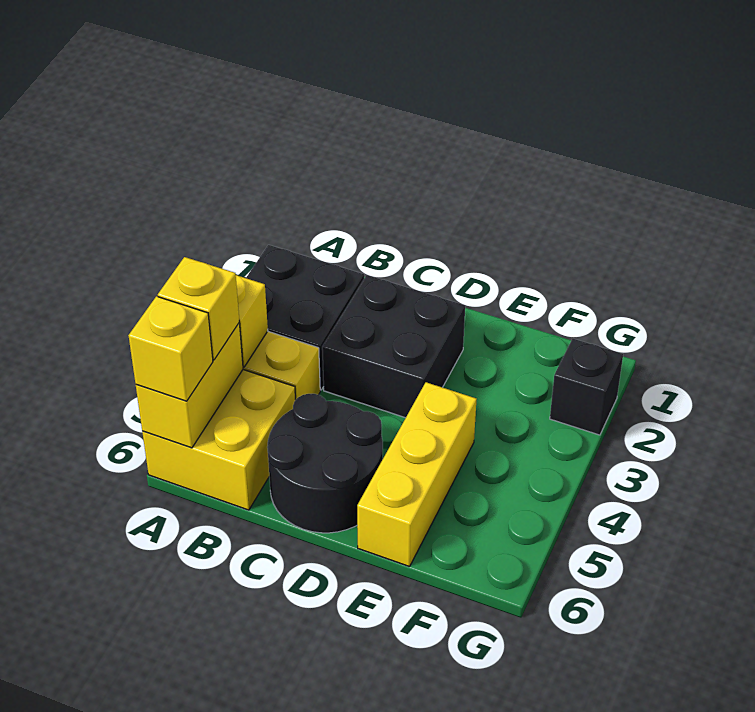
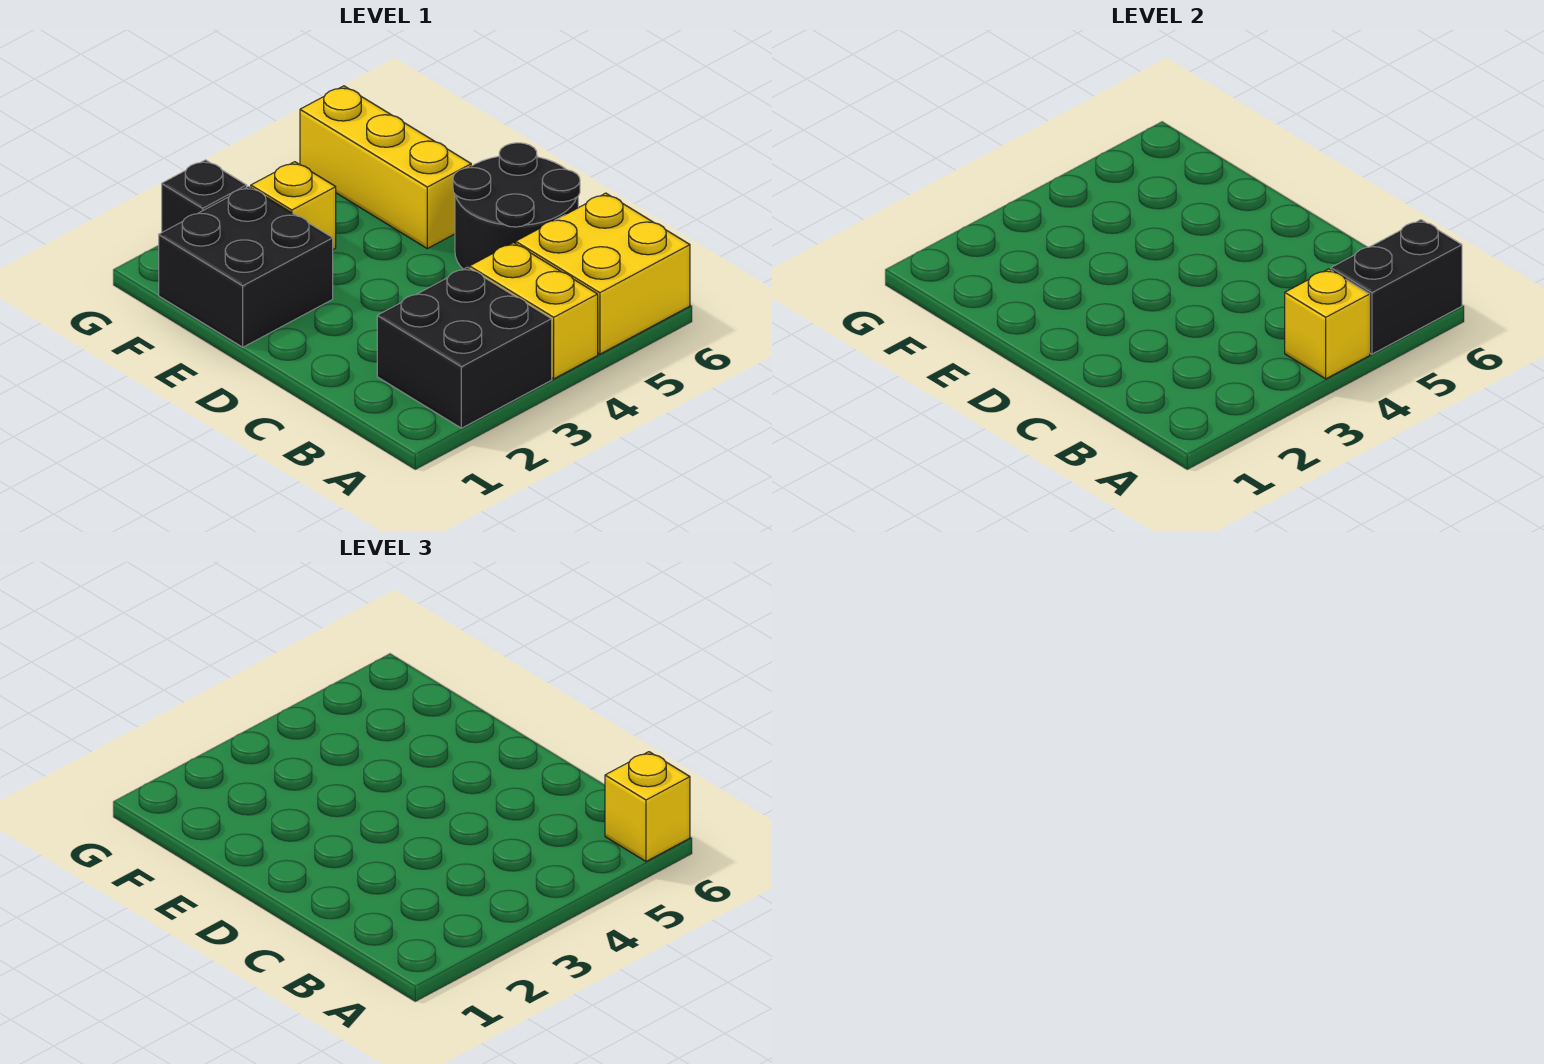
yellow brick A5:A6 level 2 -> black brick A5:A6 level 2
yellow brick A5 level 3 -> yellow brick F3 level 1
black brick C2:D3 level 1 -> black brick E1:F2 level 1
yellow brick E4:E6 level 1 -> yellow brick E5:G5 level 1

